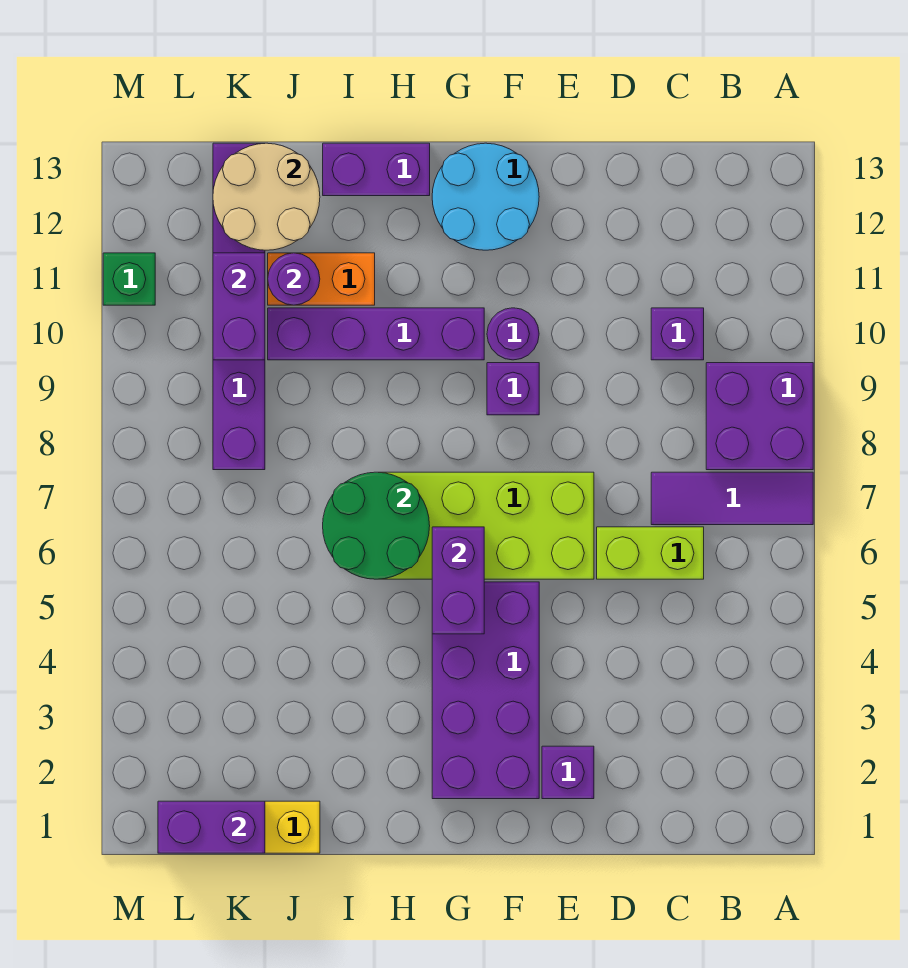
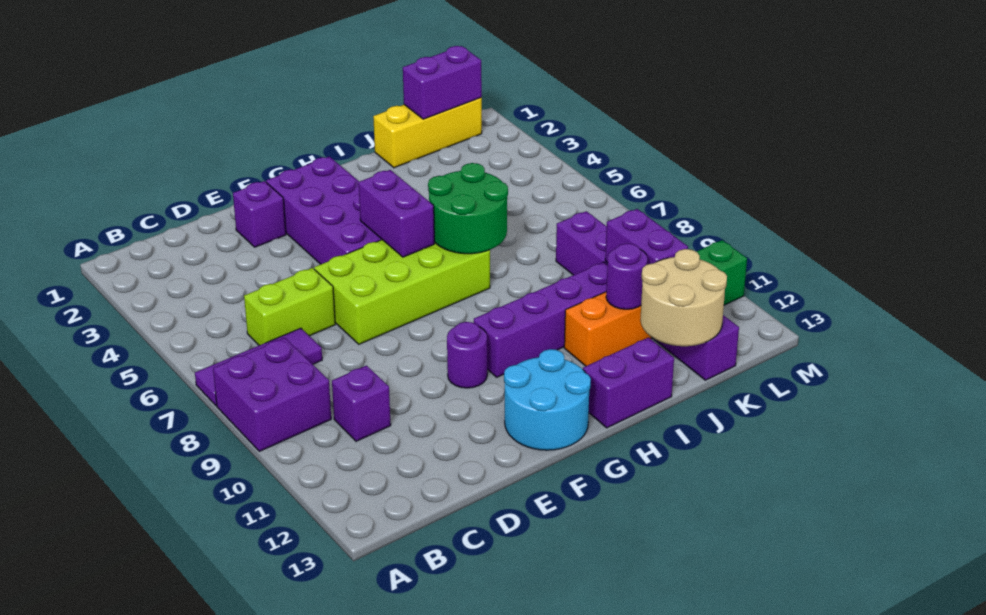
purple brick F9 level 1 -> none

